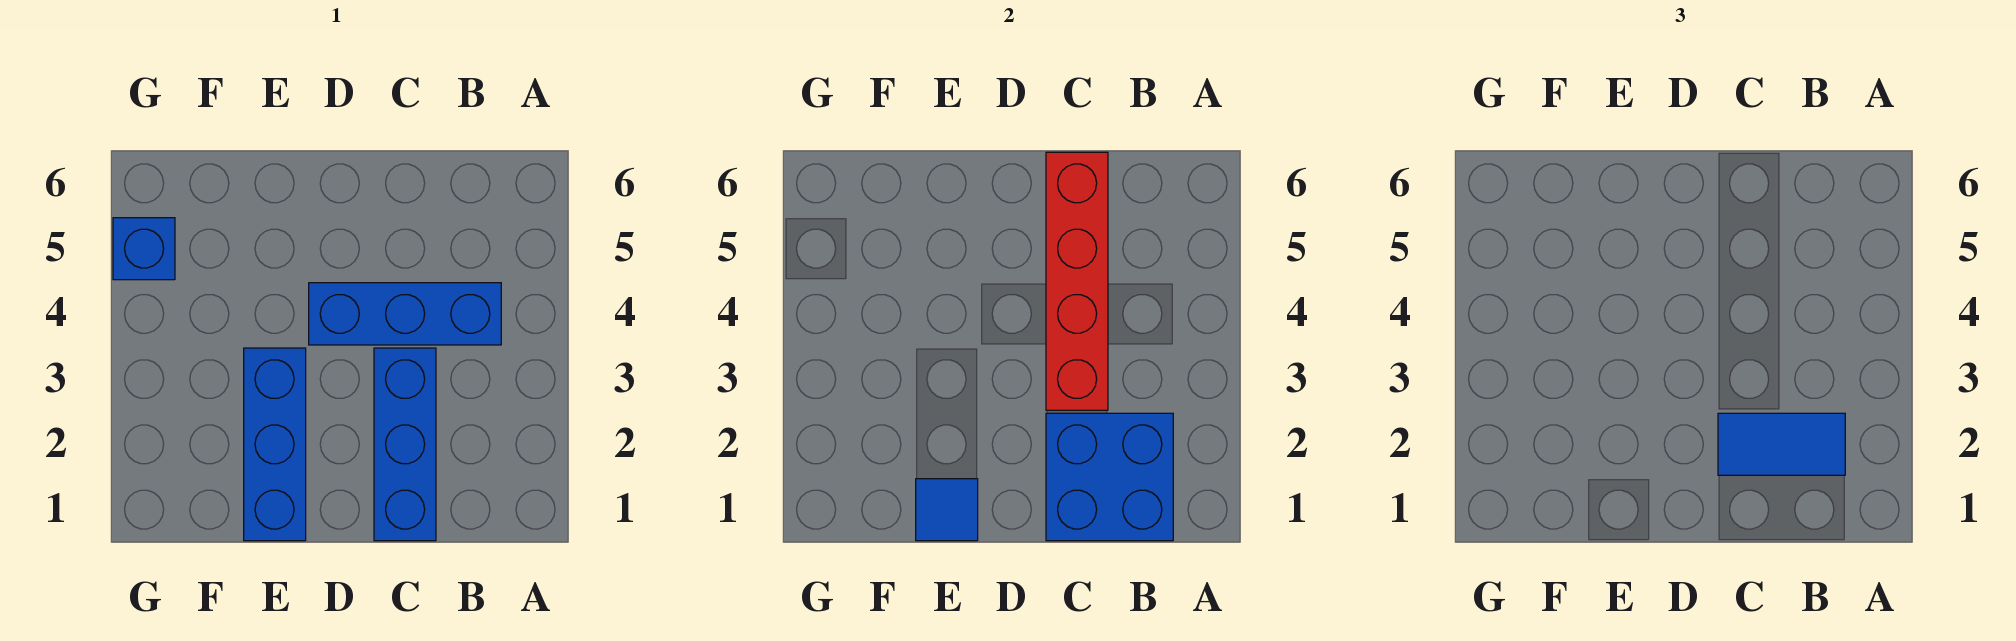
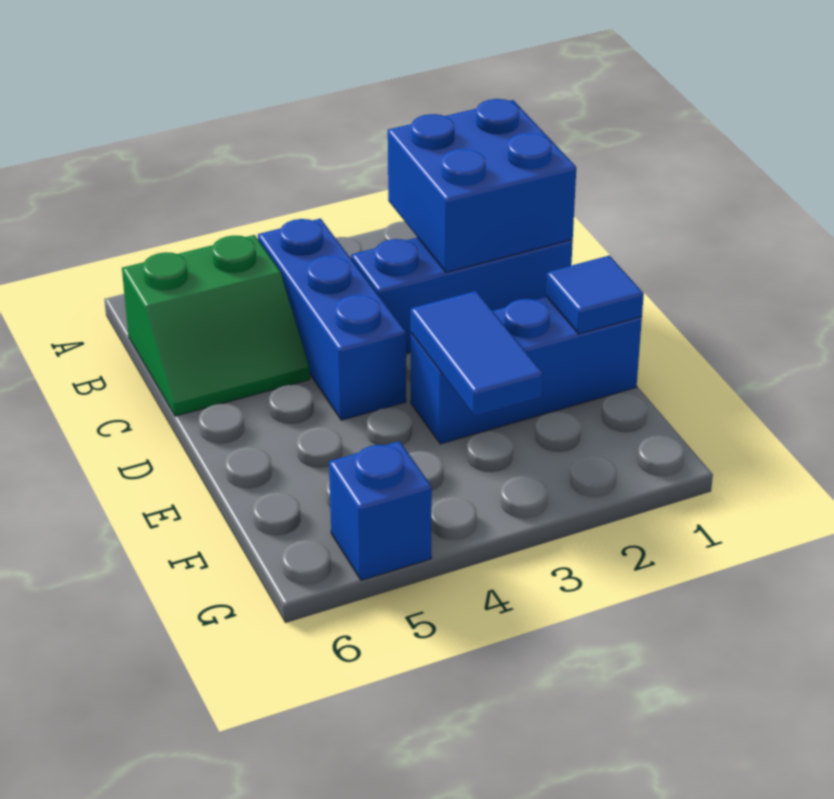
blue tile B2:C2 level 3 -> blue tile E3:F3 level 2
none -> green slope B5:C6 level 1 top B
red brick C3:C6 level 2 -> none

